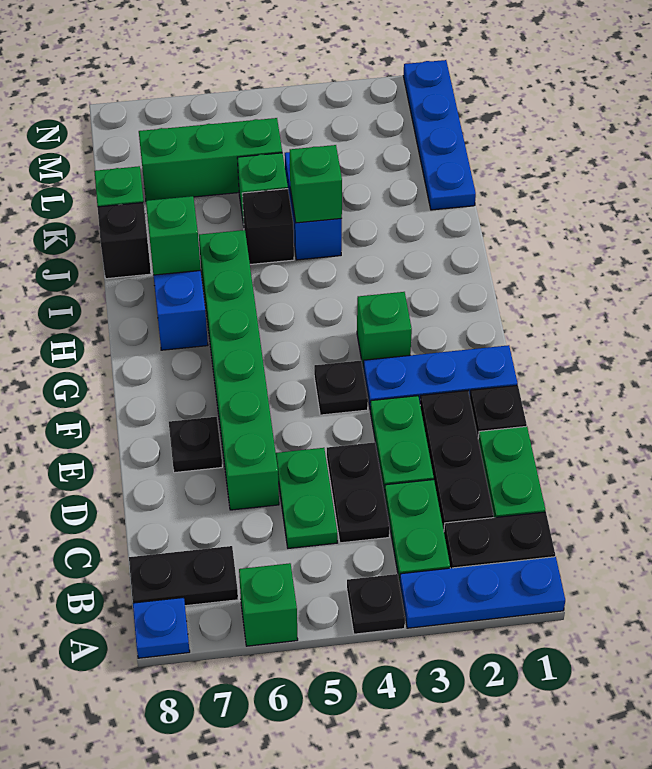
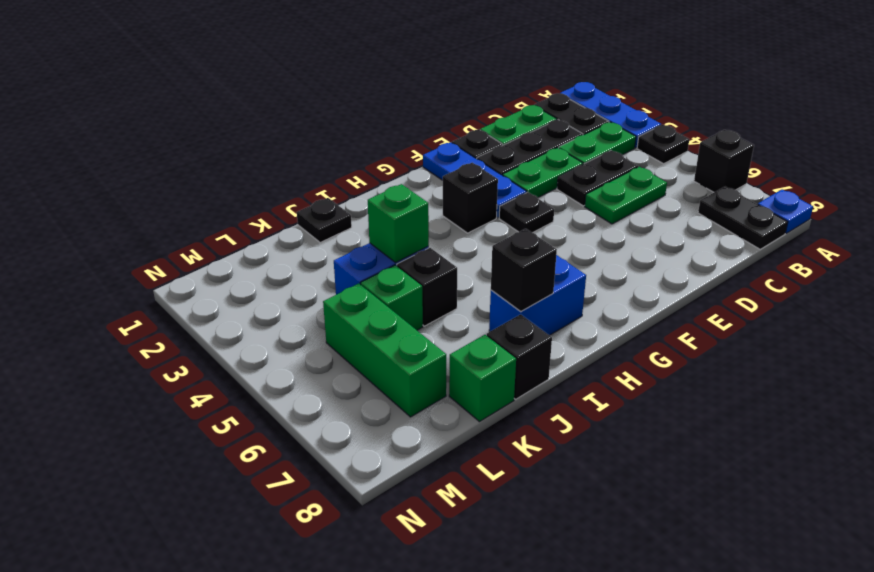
green brick A6 level 1 -> black brick A6 level 1
green brick D6:I6 level 1 -> none
black plate E7 level 1 -> black plate J1 level 1
green brick G3 level 1 -> black brick G3 level 1
green brick I7 level 2 -> black brick I7 level 2
blue plate K1:N1 level 1 -> none

